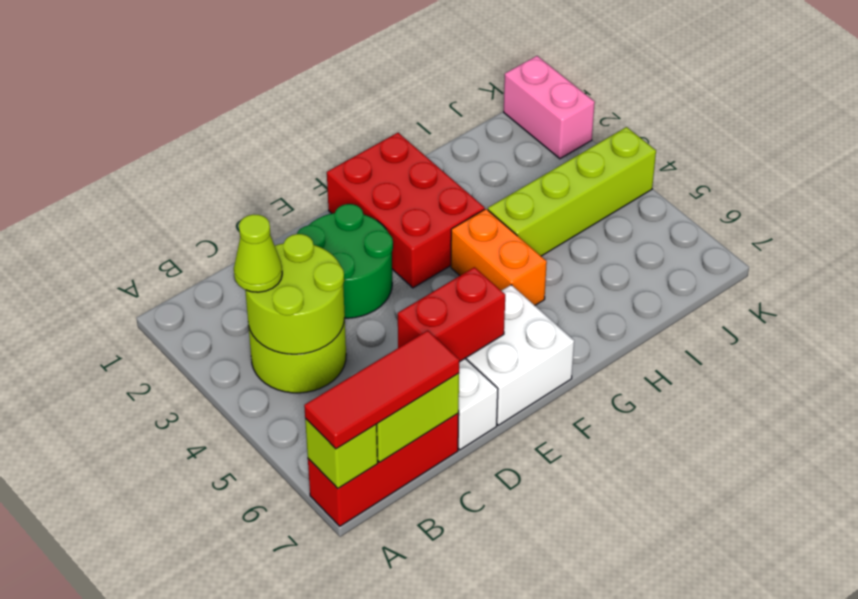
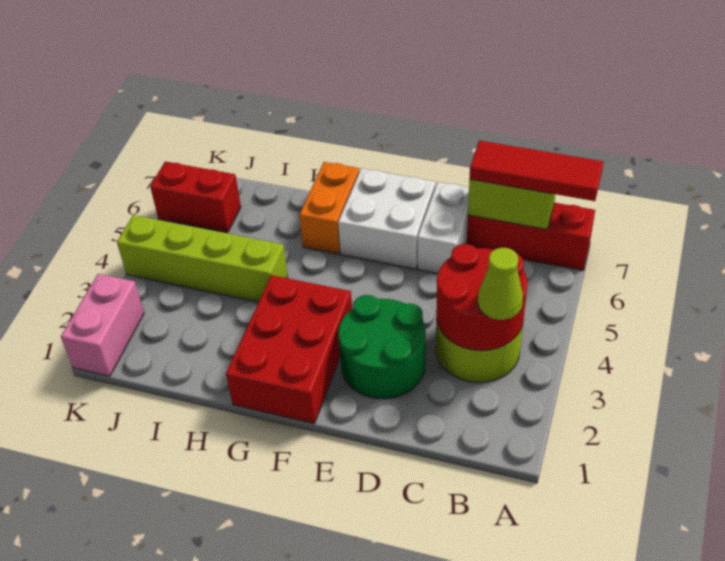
lime brick A7 level 2 -> none
lime round brick B3:C4 level 2 -> red round brick B3:C4 level 2
red brick D6:E6 level 2 -> red brick J6:K6 level 1
orange brick G4:G5 level 1 -> orange brick G6:G7 level 1

